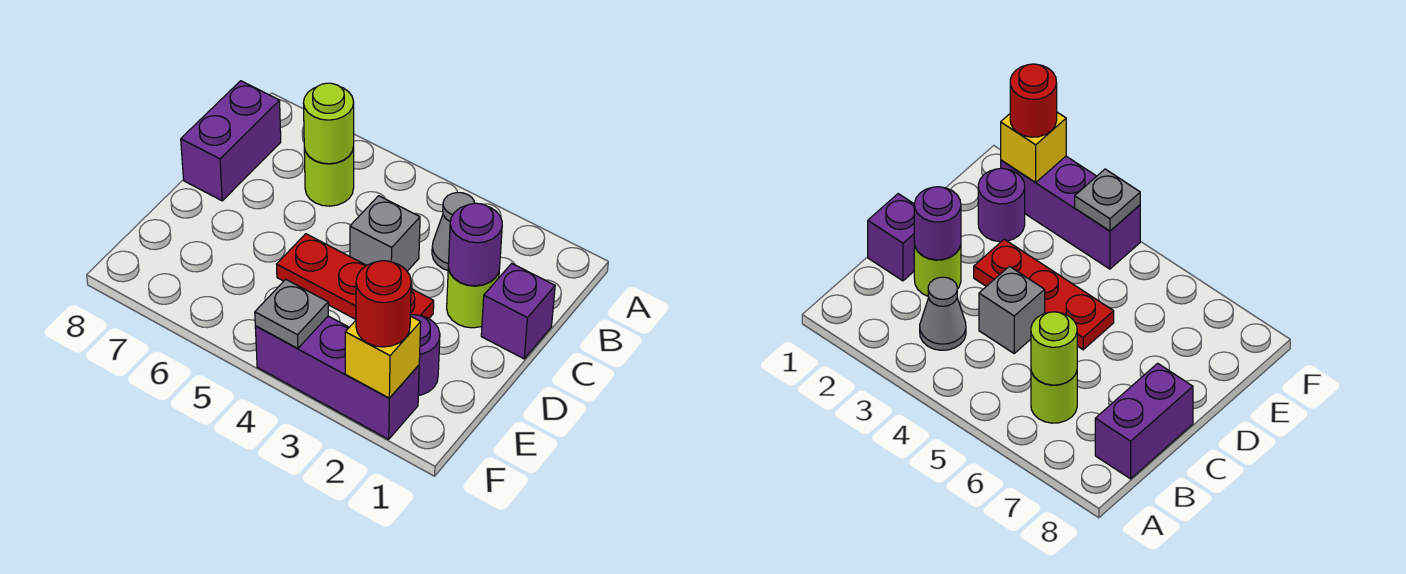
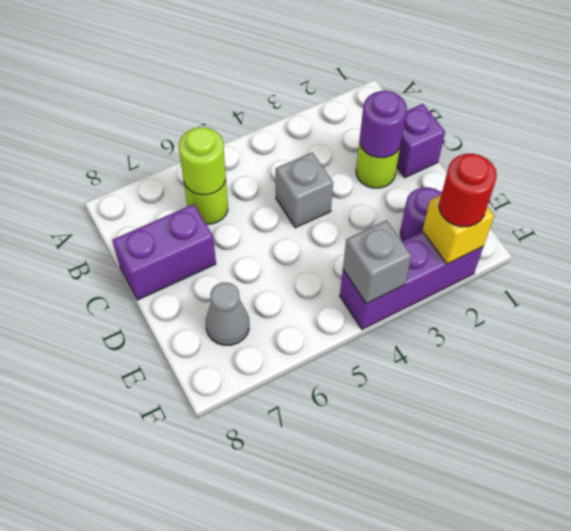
grey cone B3 level 1 -> grey cone E7 level 1
purple brick B8:C8 level 1 -> purple brick C7:C8 level 1
red plate D3:D5 level 1 -> none
grey plate F4 level 2 -> grey brick F4 level 2

